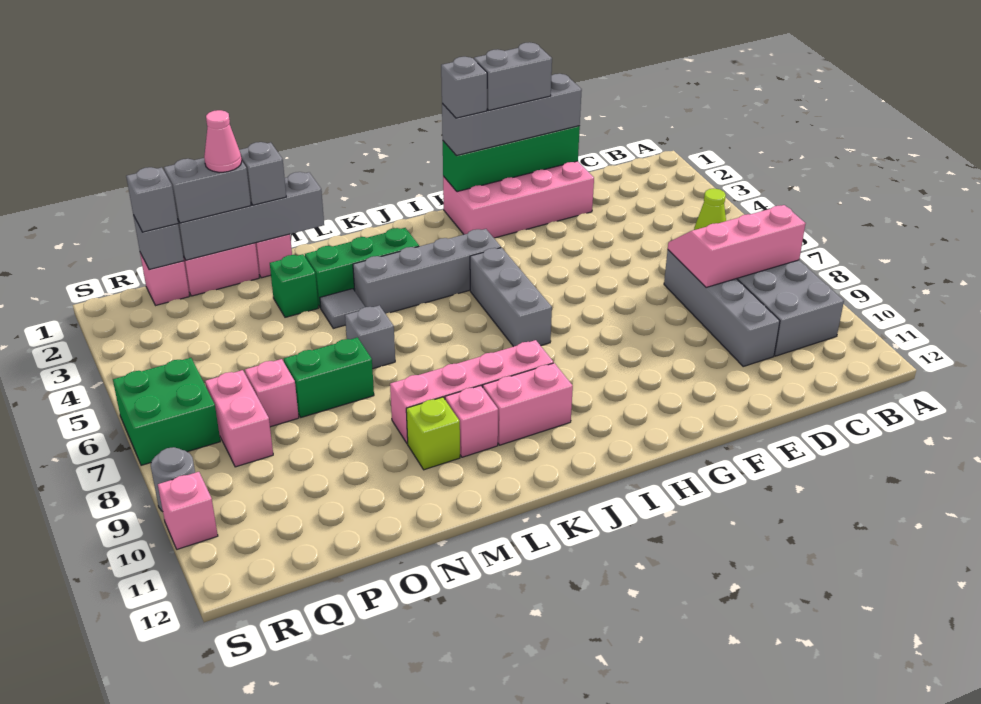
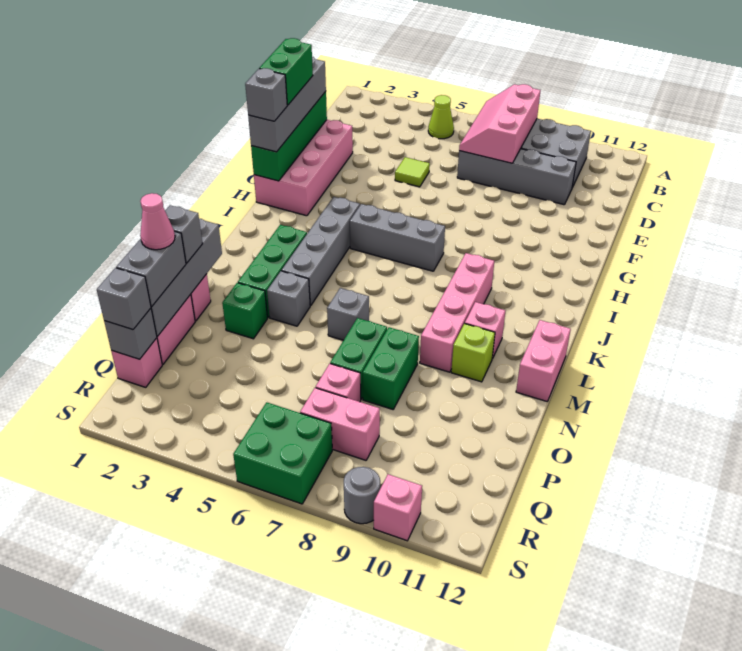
none -> lime tile E5 level 1
grey brick F1:G1 level 4 -> green brick F1:G1 level 4
pink brick J10:K10 level 1 -> pink brick L12:M12 level 1
grey tile M4 level 1 -> grey brick M4 level 1
none -> green brick N8:O8 level 1

